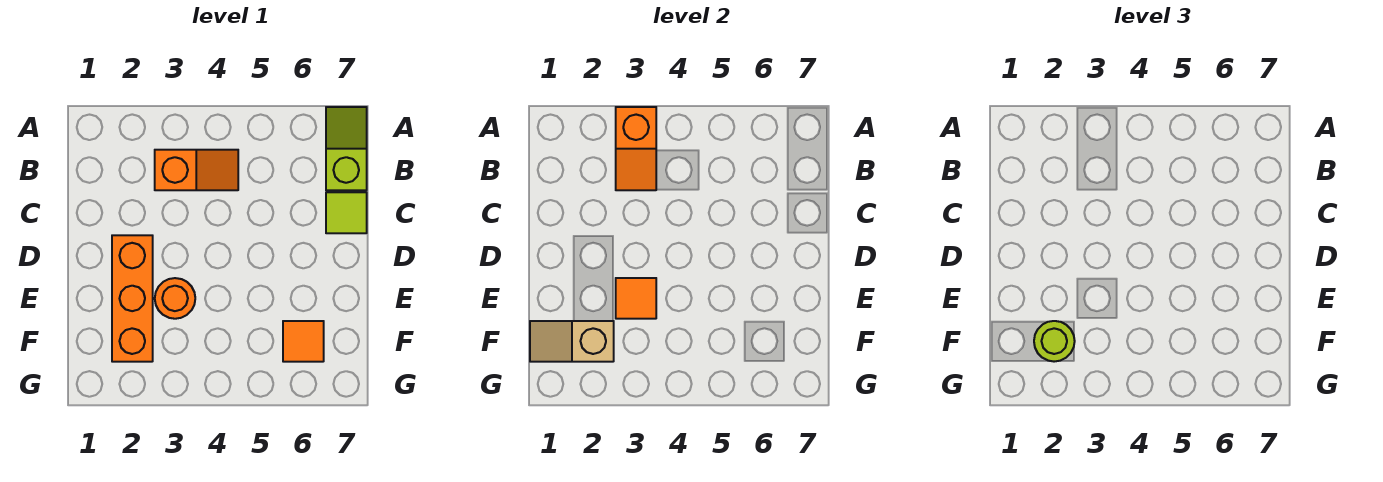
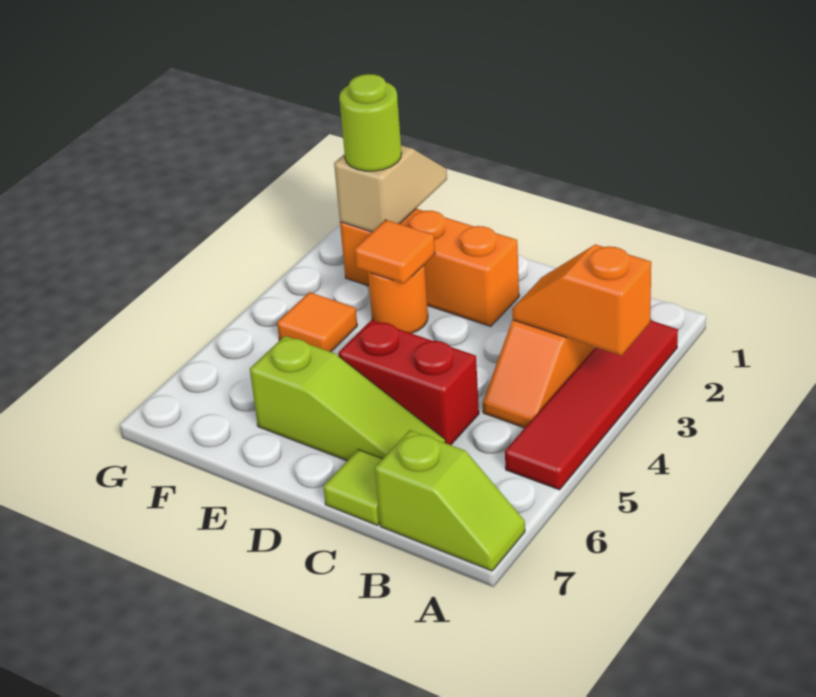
none -> red tile A2:A5 level 1
none -> red brick C5:D5 level 1
none -> lime slope C6:E6 level 1 top E
orange tile F6 level 1 -> orange tile F4 level 1

